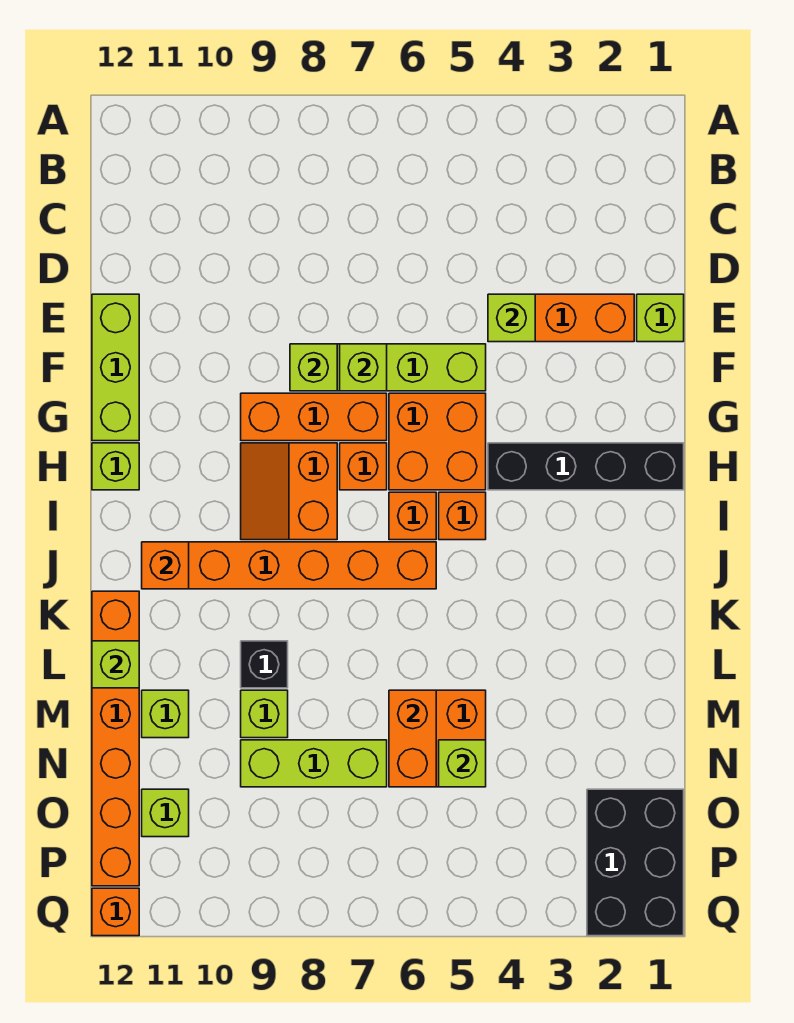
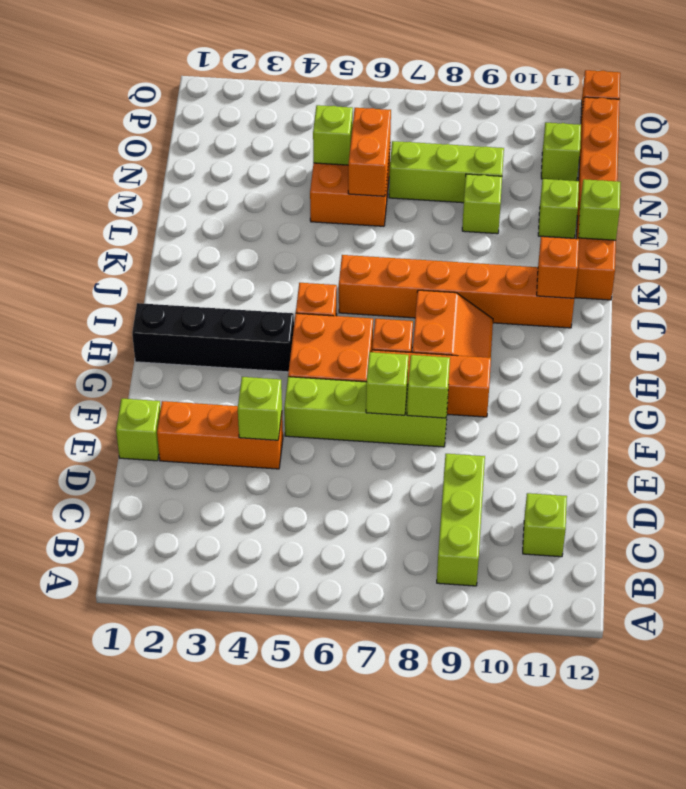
lime brick E12:G12 level 1 -> lime brick B9:D9 level 1
lime brick H12 level 1 -> lime brick C11 level 1
orange brick I6 level 1 -> none
black brick L9 level 1 -> none
black brick O1:Q2 level 1 -> none

